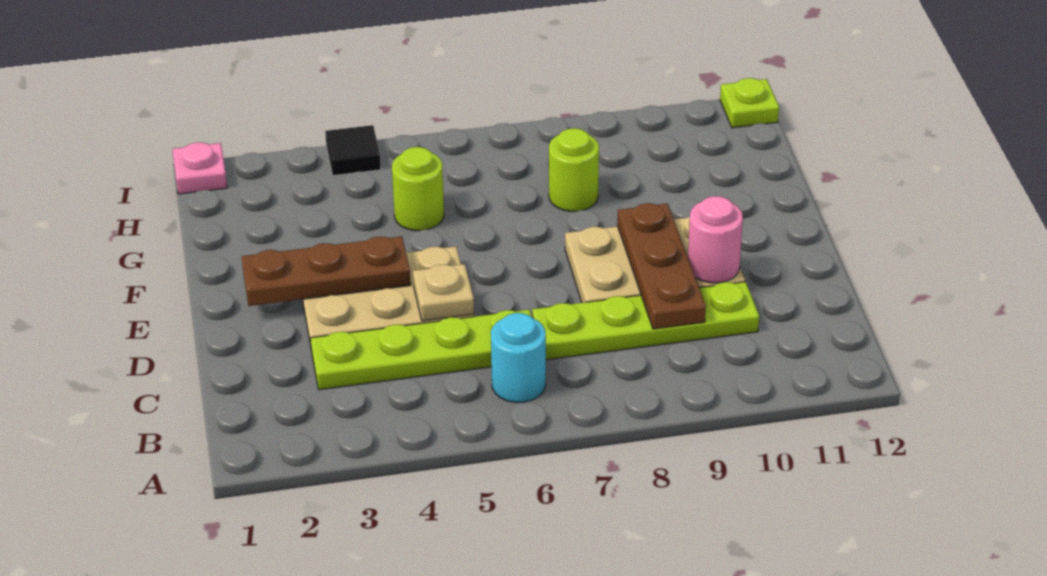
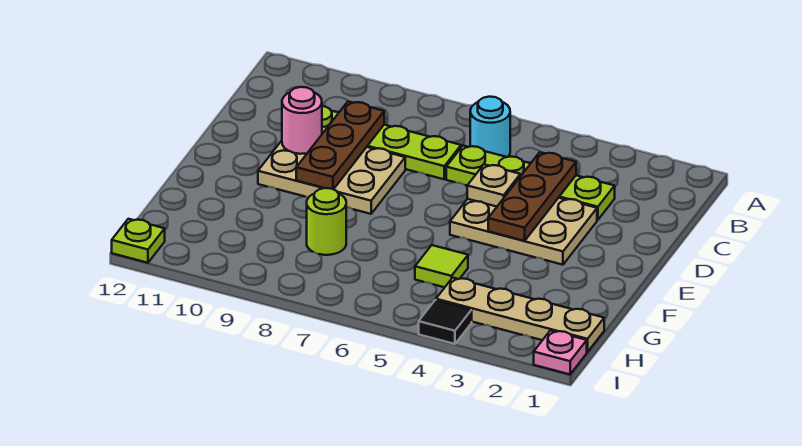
brown plate E2:E4 level 2 -> brown plate C4:E4 level 2
lime round brick G5 level 1 -> lime tile G5 level 1
none -> tan plate H1:H4 level 1

